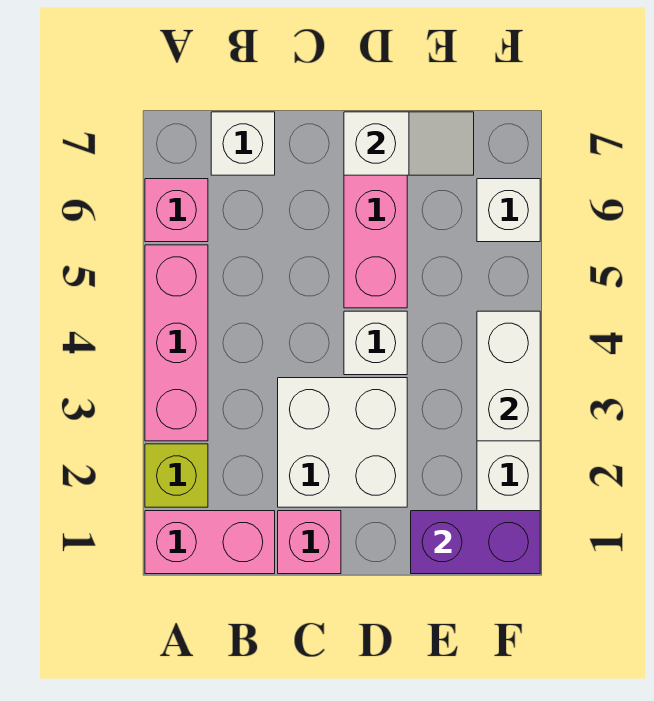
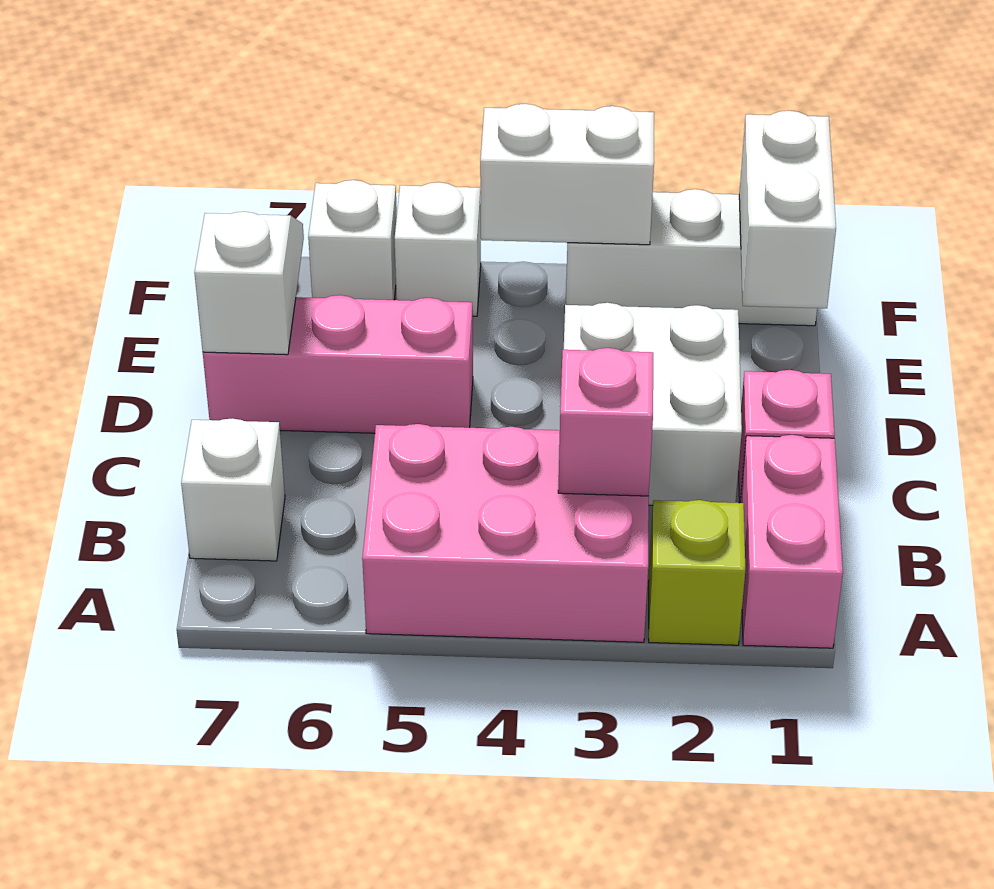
pink brick A3:A5 level 1 -> pink brick A3:B5 level 1
pink brick A6 level 1 -> pink brick B3 level 2
white brick D4 level 1 -> white brick F5 level 1
purple brick E1:F1 level 2 -> white brick E1:F1 level 2

